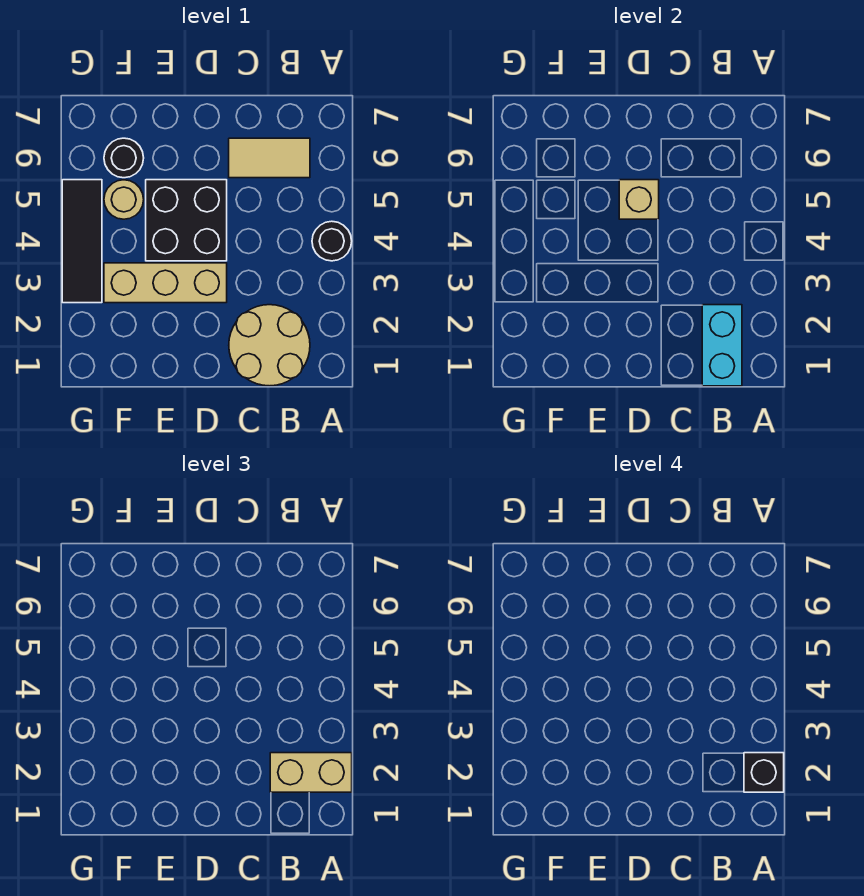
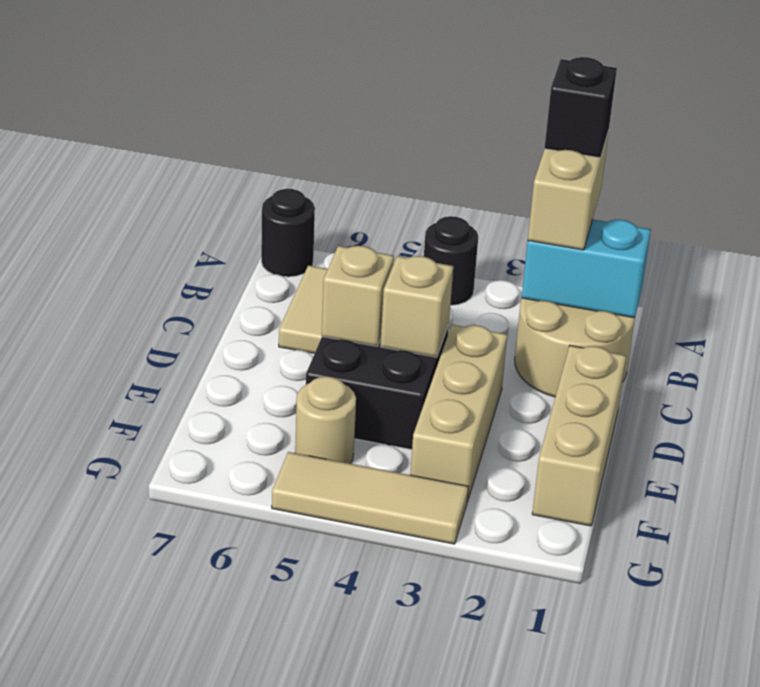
none -> tan brick D1:F1 level 1
none -> tan brick D4 level 2
black round brick F6 level 1 -> black round brick A7 level 1
black tile G3:G5 level 1 -> tan tile G3:G5 level 1

